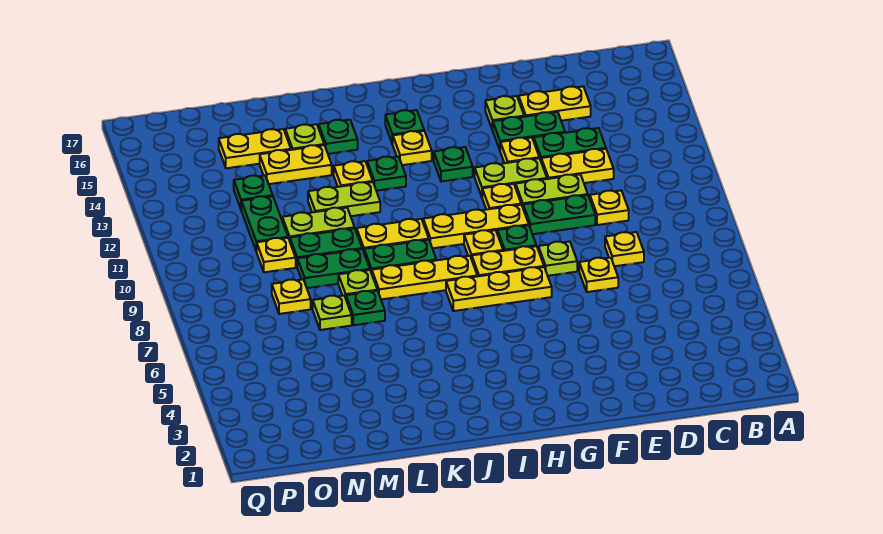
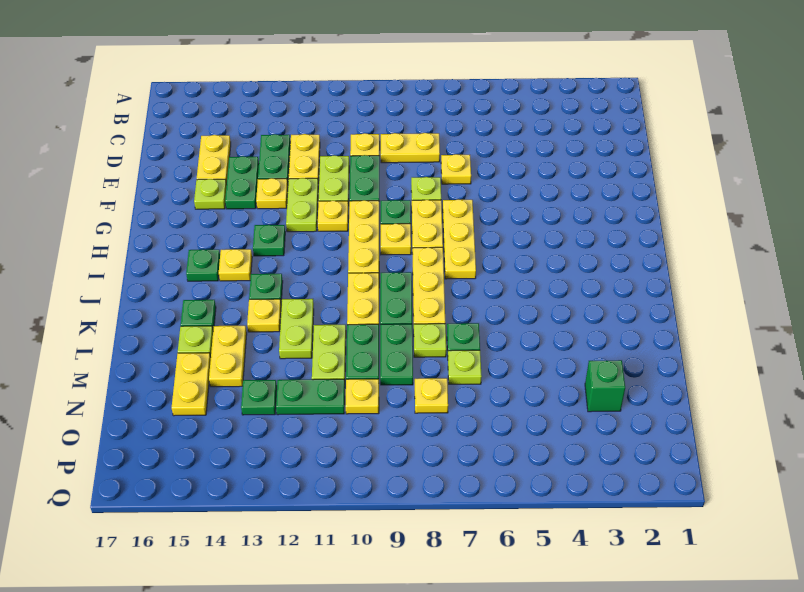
yellow plate D8 level 1 -> yellow plate D8:D9 level 1
none -> green brick N3 level 1

